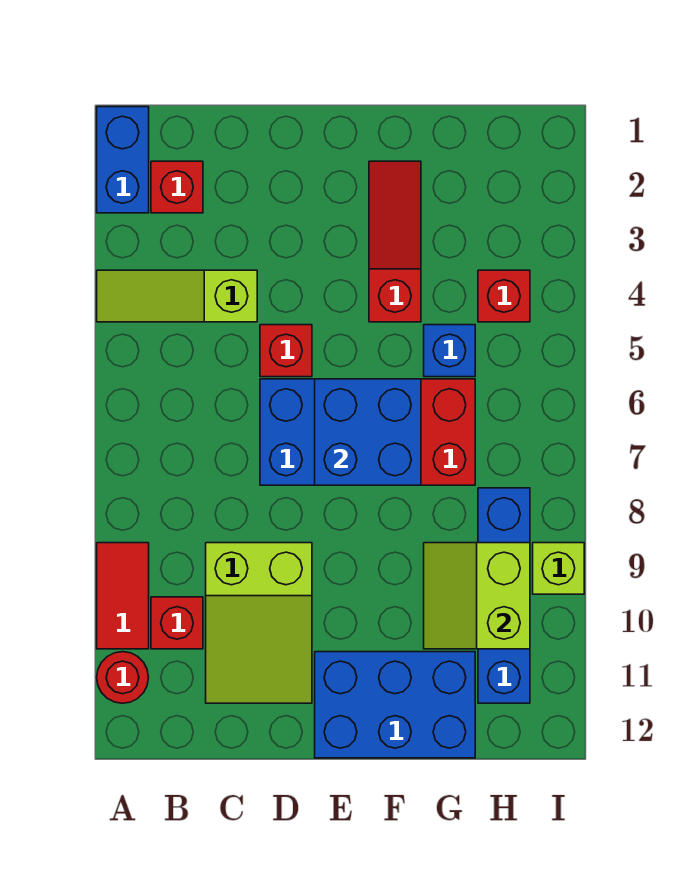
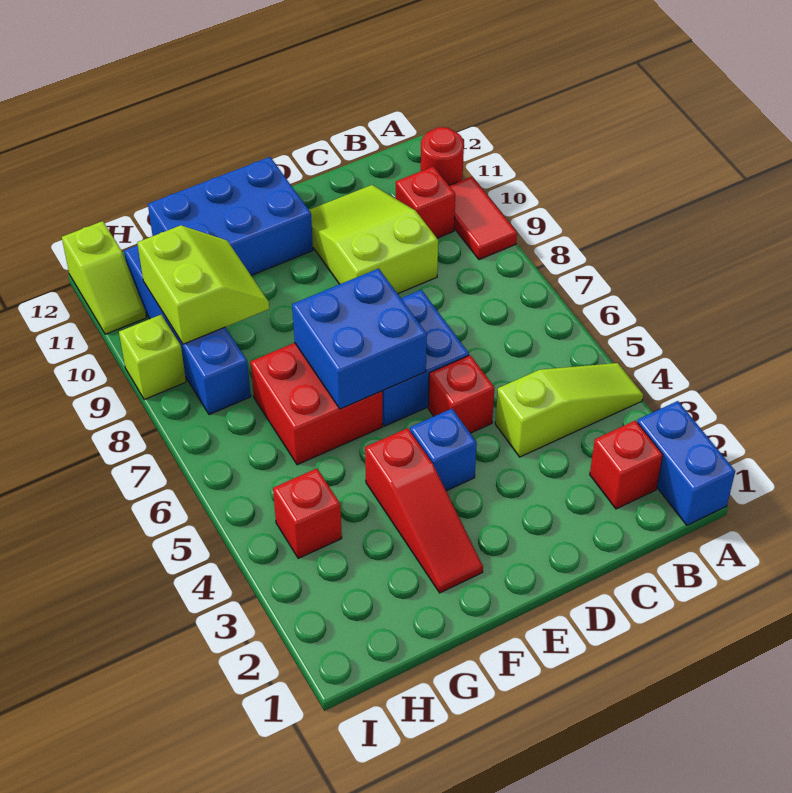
blue brick G5 level 1 -> blue brick E4 level 1
none -> lime slope I11:I12 level 1 top 12

